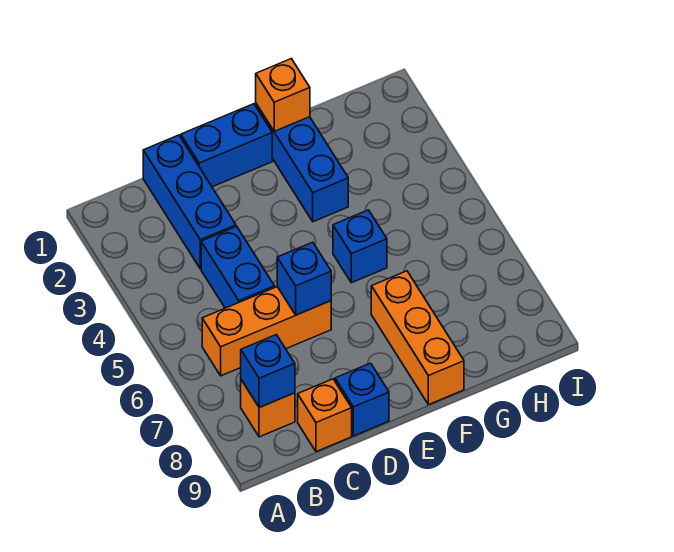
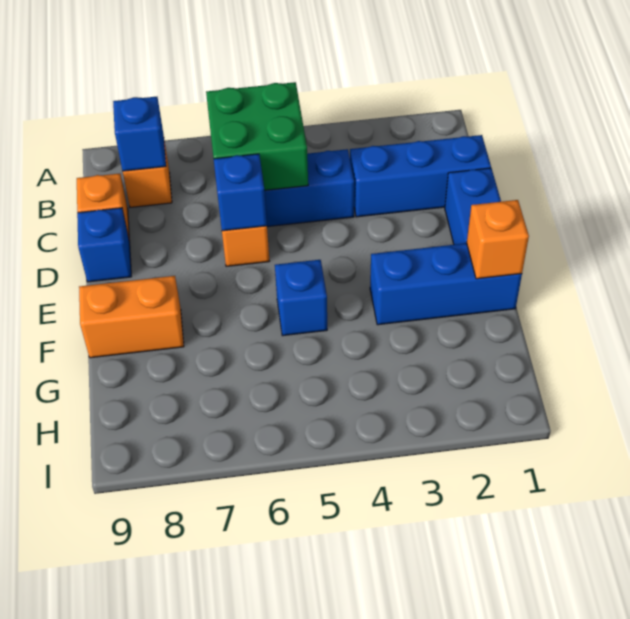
none -> green brick B5:C6 level 2
orange brick F7:F9 level 1 -> orange brick F8:F9 level 1

